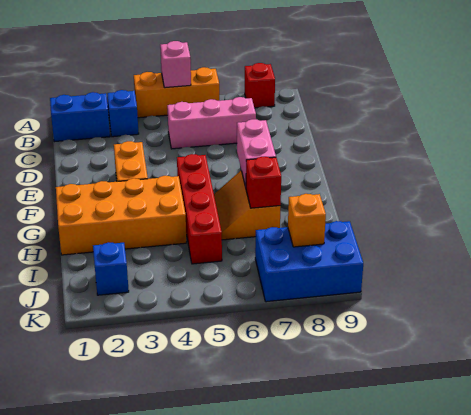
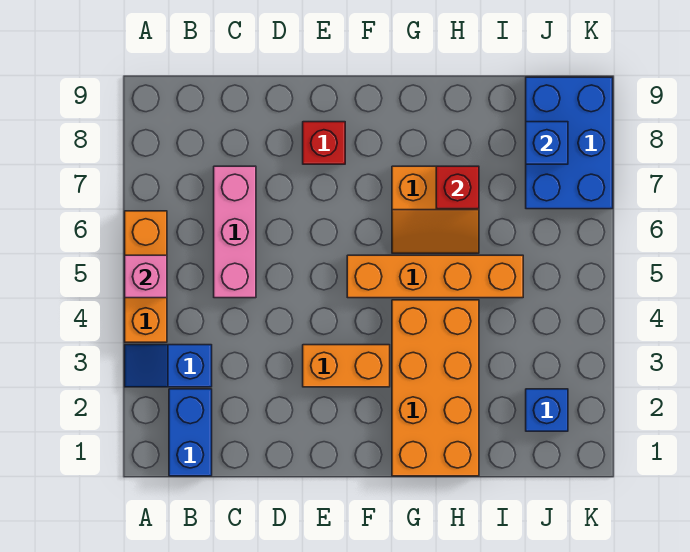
red brick A8 level 1 -> red brick E8 level 1
red brick F5:I5 level 1 -> orange brick F5:I5 level 1
pink brick F7:G7 level 2 -> none
orange brick J8 level 2 -> blue brick J8 level 2

